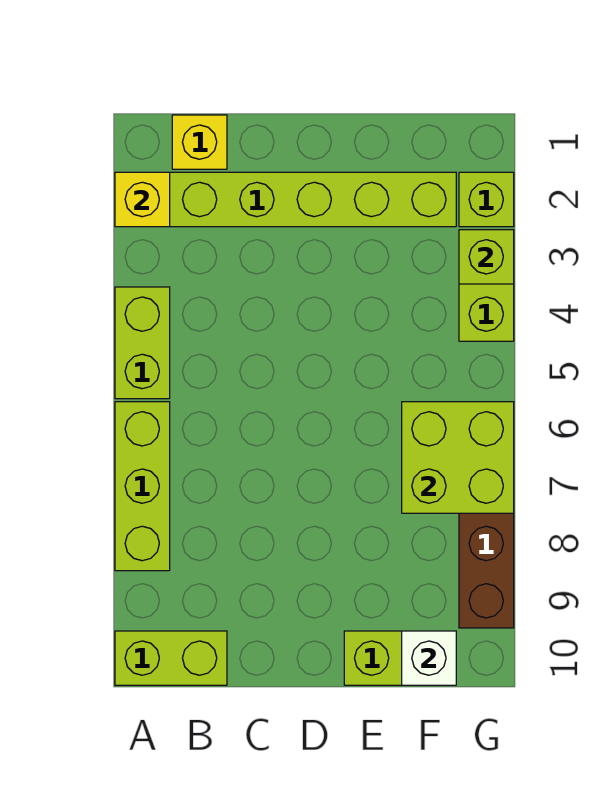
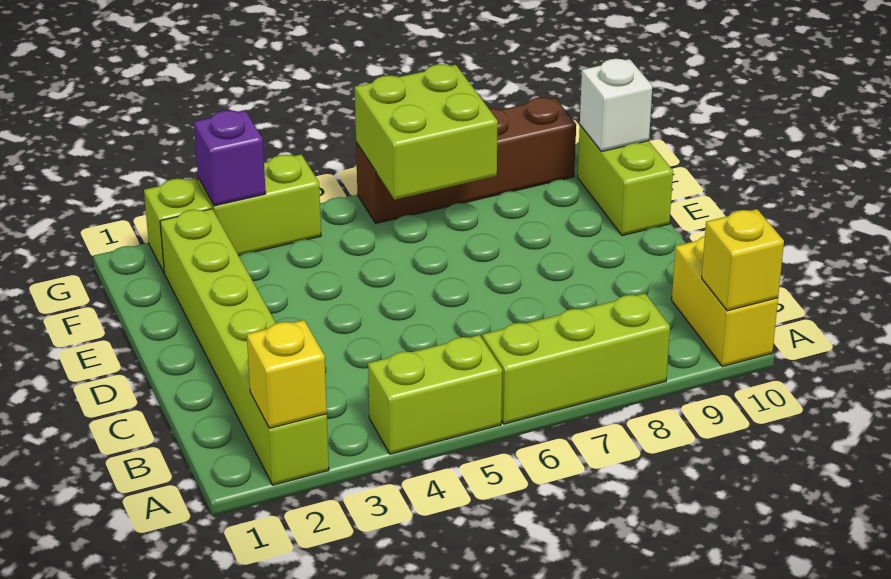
lime brick A10:B10 level 1 -> yellow brick A10:B10 level 1
yellow brick B1 level 1 -> yellow brick A10 level 2
lime brick G3 level 2 -> purple brick G3 level 2

